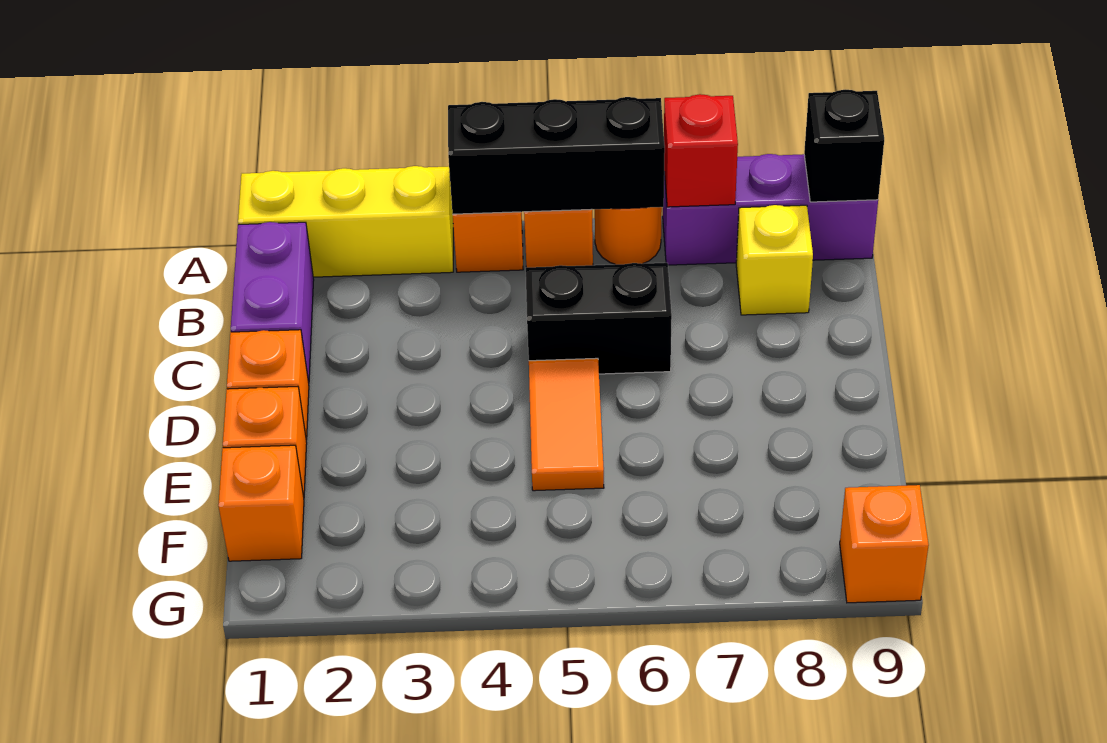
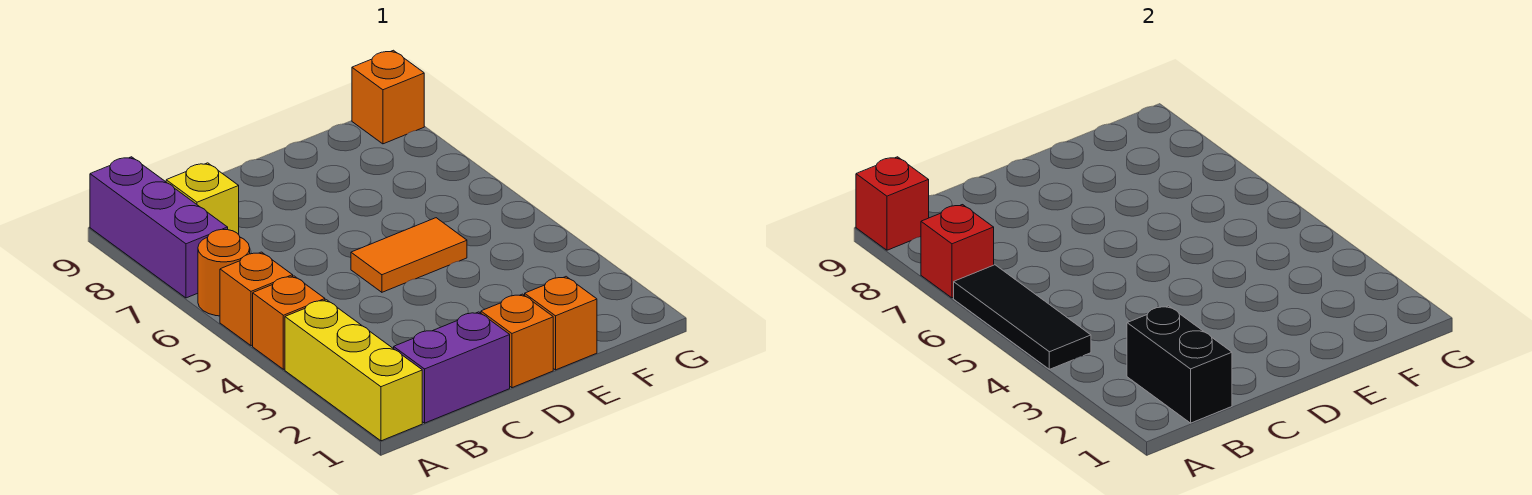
black brick A4:A6 level 2 -> black tile A4:A6 level 2
black brick A9 level 2 -> red brick A9 level 2
black brick C5:C6 level 1 -> black brick B1:B2 level 2
orange brick F1 level 1 -> none

